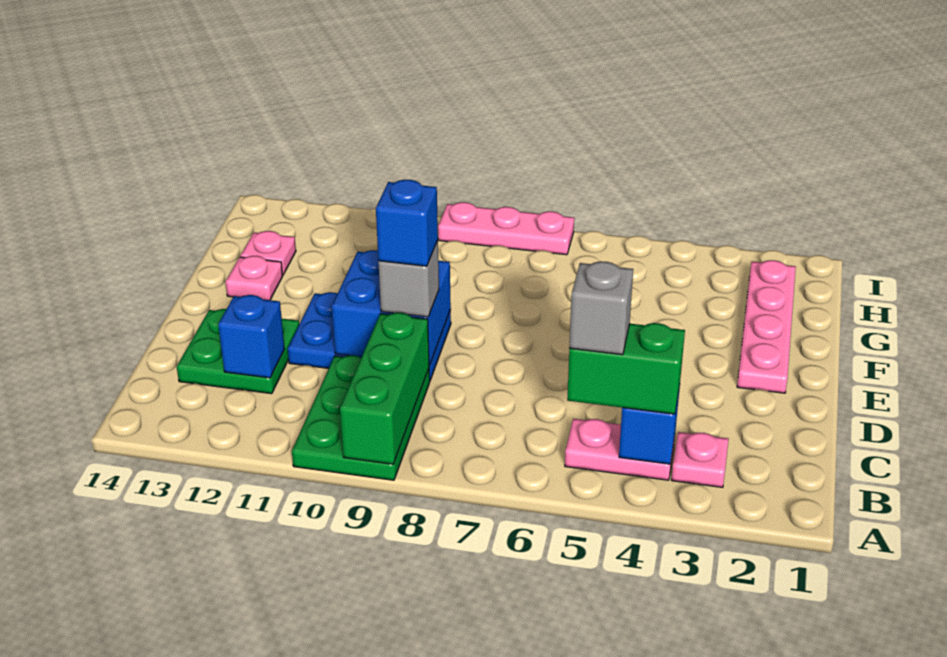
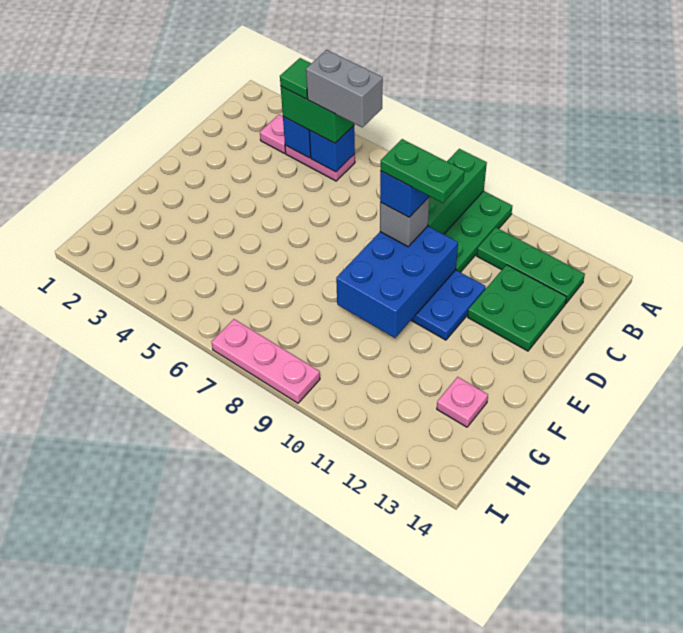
none -> green tile B4 level 4
grey brick B5 level 4 -> grey brick B5:B6 level 4
none -> green plate B11:B13 level 1
blue brick C12 level 2 -> blue brick B5 level 2
blue brick D9:E10 level 2 -> blue brick D9:F10 level 2
none -> green plate D9:D10 level 5
pink plate E2:H2 level 1 -> none
pink plate F13 level 1 -> none

